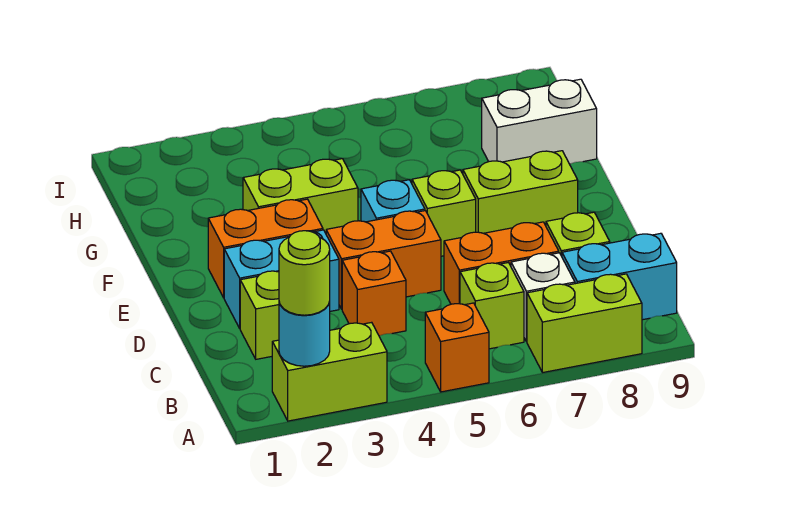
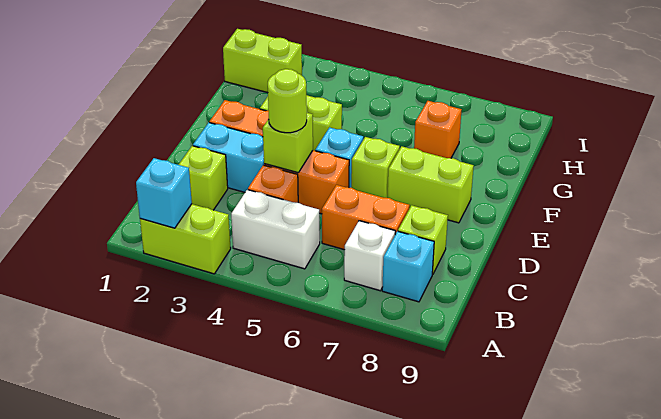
cyan round brick A2 level 2 -> cyan brick A2 level 2
lime round brick A2 level 3 -> lime round brick D4 level 3
orange brick A5 level 1 -> orange brick G7 level 1
lime brick A7:A8 level 1 -> lime brick H1:H2 level 1
lime brick B6 level 1 -> lime brick D4 level 2
cyan brick B8:B9 level 1 -> cyan brick B8 level 1
white brick G8:G9 level 1 -> white brick B4:B5 level 1

